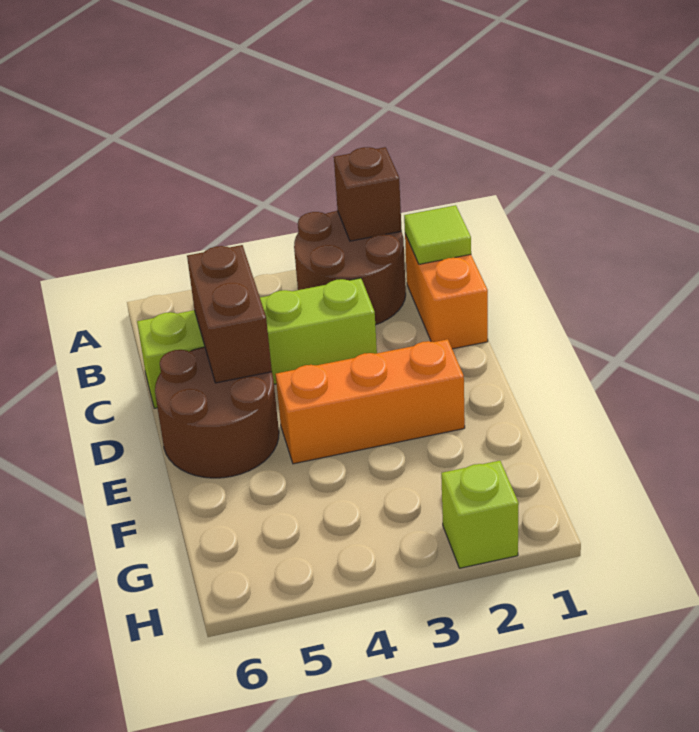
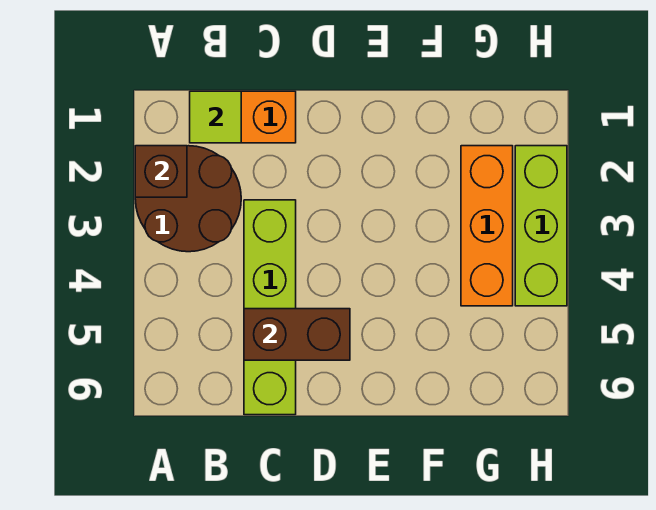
brown round brick D5:E6 level 1 -> none
orange brick E2:E4 level 1 -> orange brick G2:G4 level 1
lime brick H2 level 1 -> lime brick H2:H4 level 1

